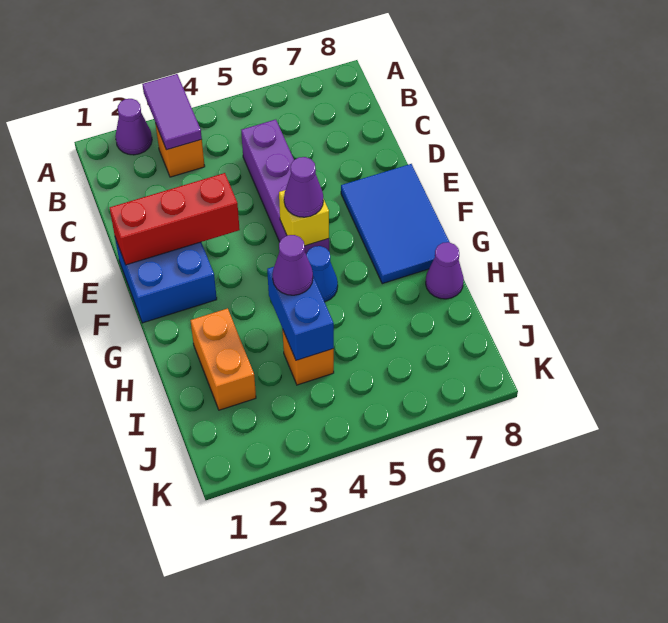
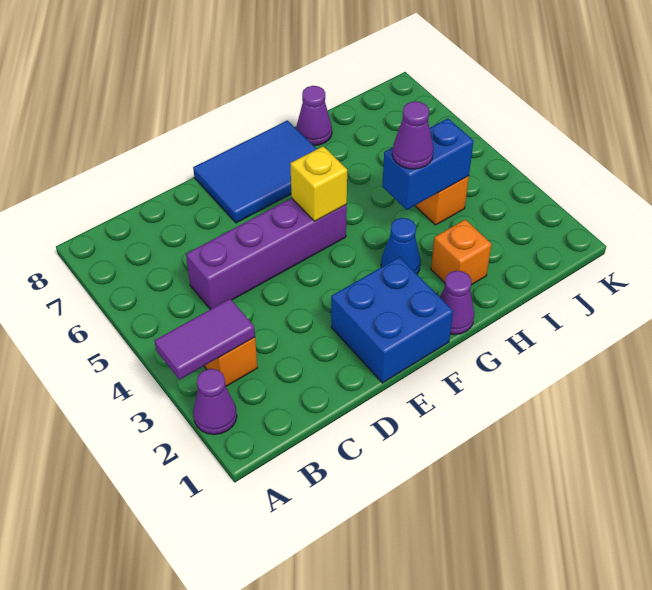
red brick E1:E3 level 2 -> none
purple cone F5 level 3 -> purple cone G1 level 1
blue cone G5 level 1 -> blue cone G3 level 1
orange brick H2:I2 level 1 -> orange brick H2 level 1

